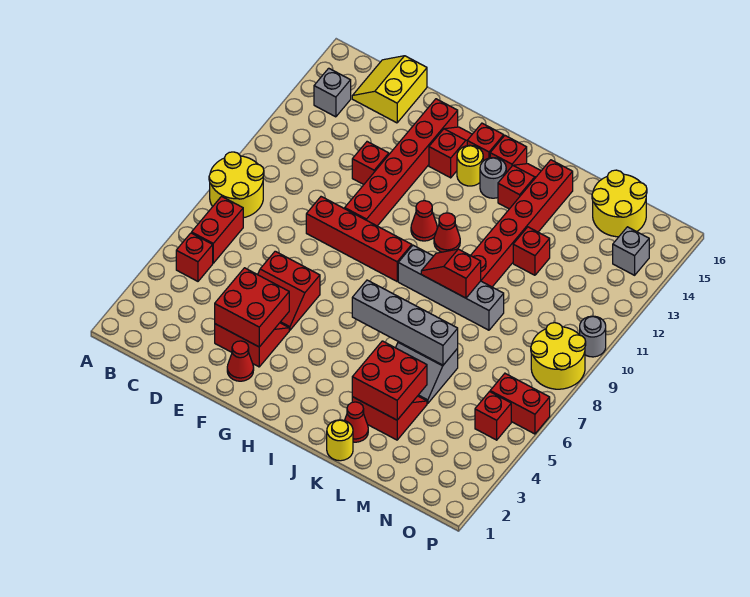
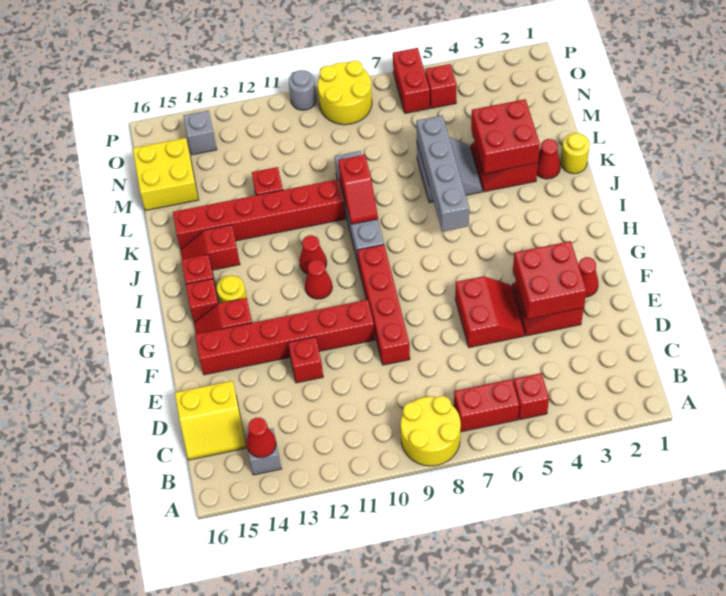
none -> red cone B14 level 2
grey round brick I14 level 1 -> none
yellow round brick M15:N16 level 1 -> yellow brick M15:N16 level 1

